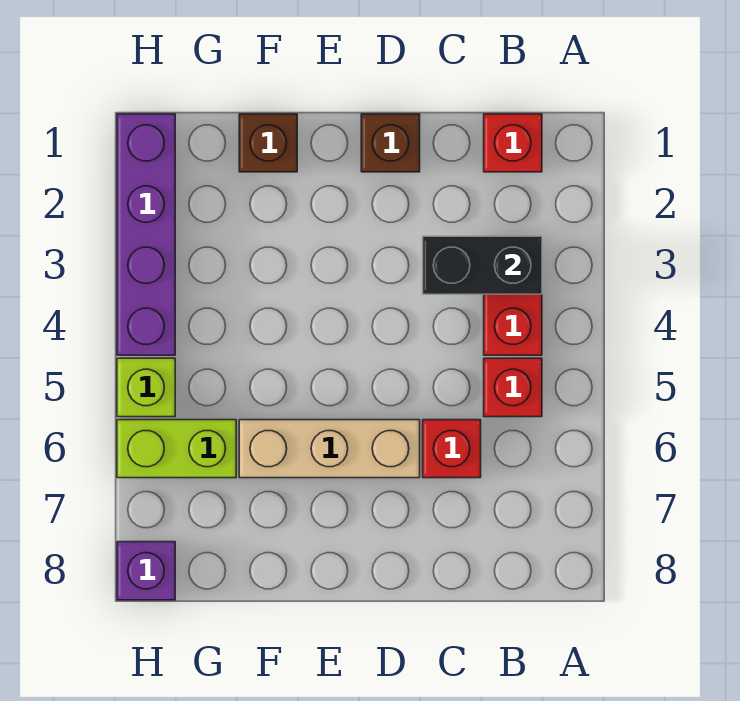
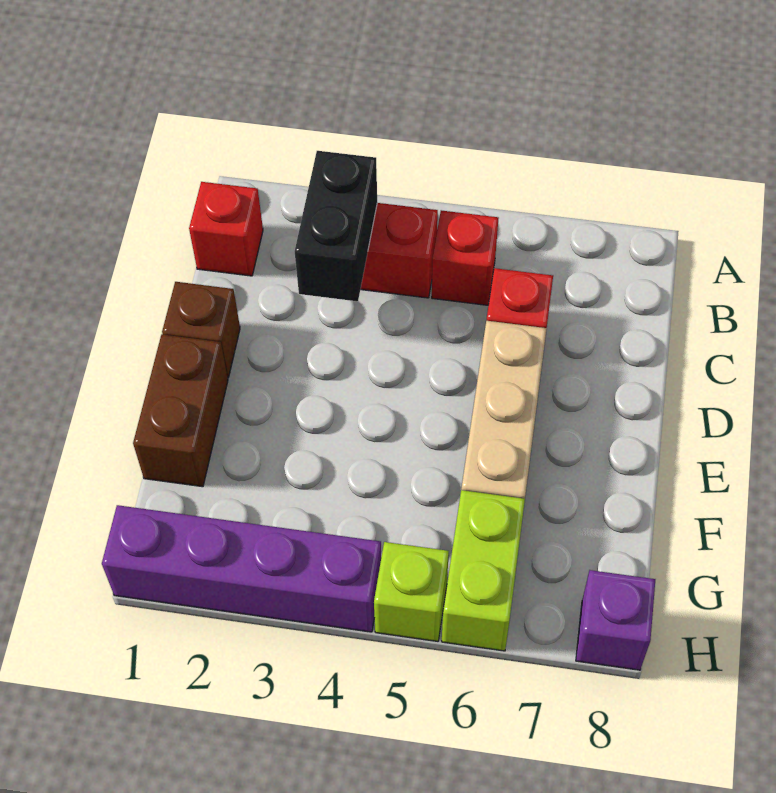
brown brick F1 level 1 -> brown brick E1:F1 level 1

